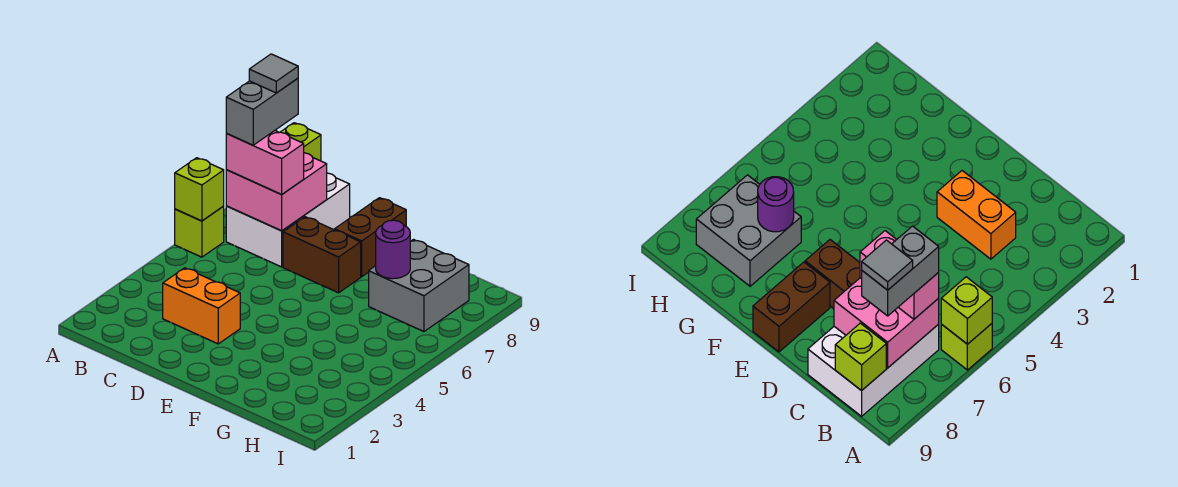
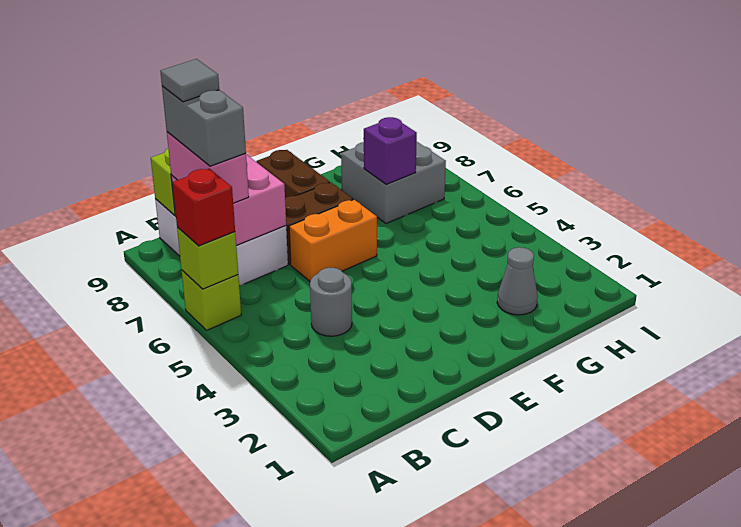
none -> red brick A6 level 3
pink brick B7:C7 level 3 -> pink brick B7:B8 level 3
orange brick C3:D3 level 1 -> orange brick D6:E6 level 1
none -> grey round brick C4 level 1
none -> grey cone G2 level 1
purple round brick G7 level 2 -> purple brick G7 level 2

